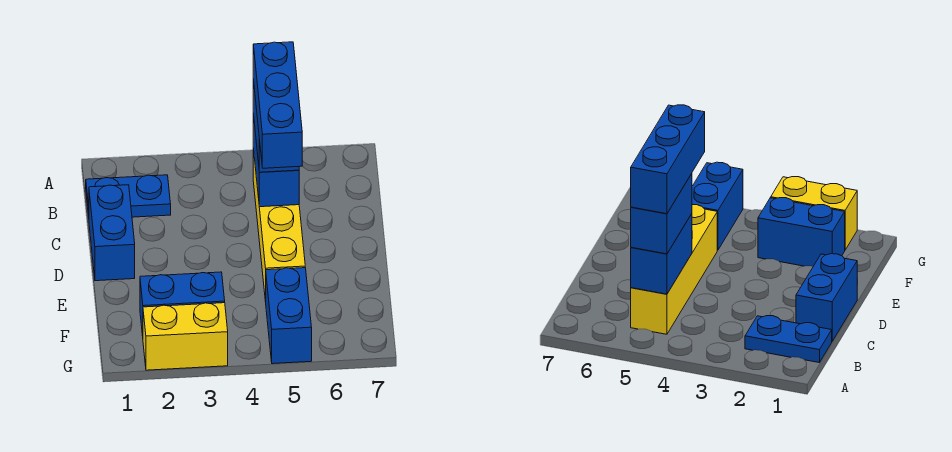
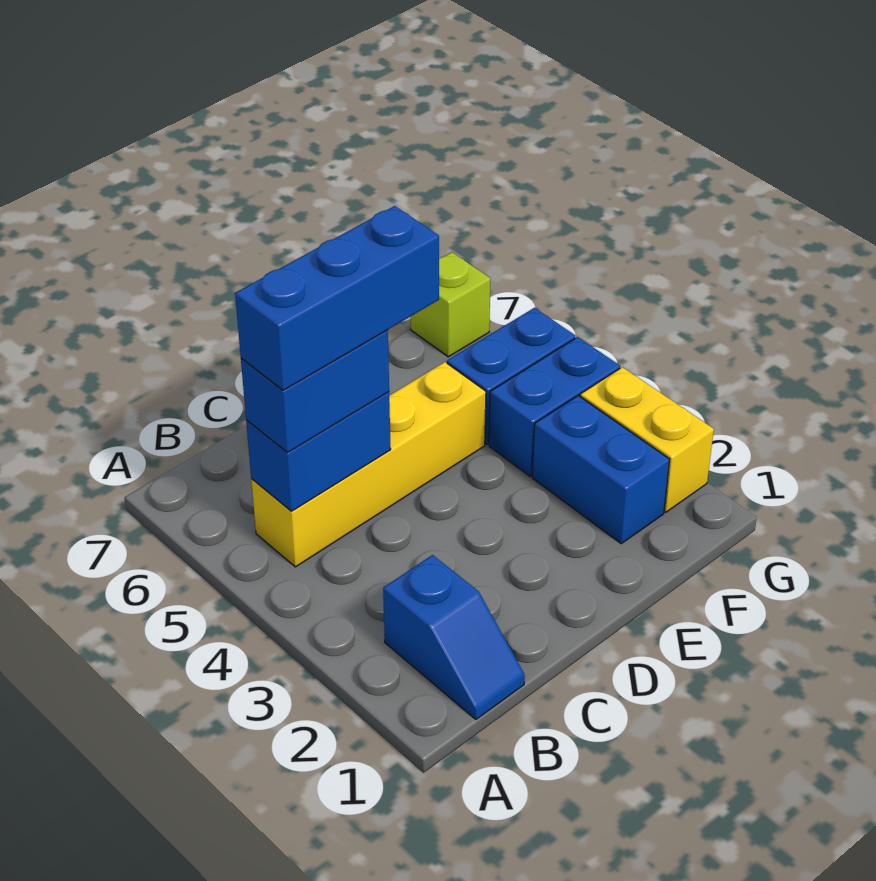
blue plate B1:B2 level 1 -> blue slope B1:B2 level 1 top 2
blue brick C1:D1 level 1 -> blue brick F4:G4 level 1
none -> lime brick G7 level 1

